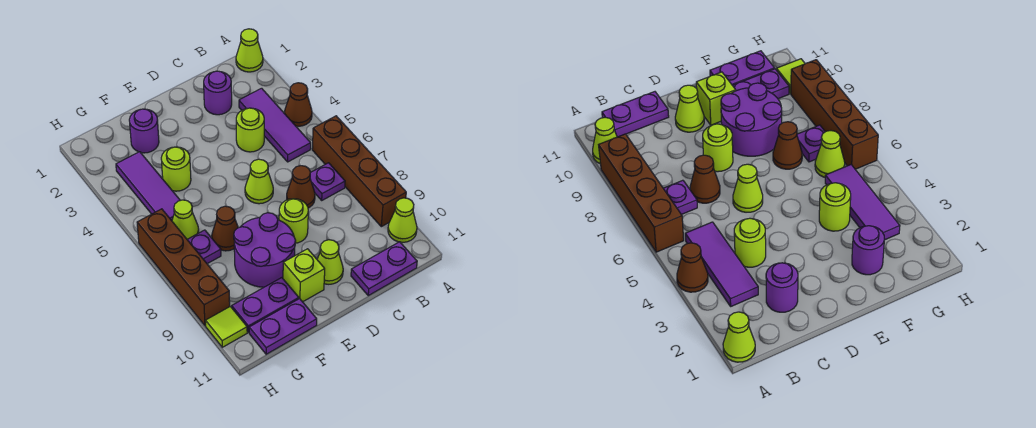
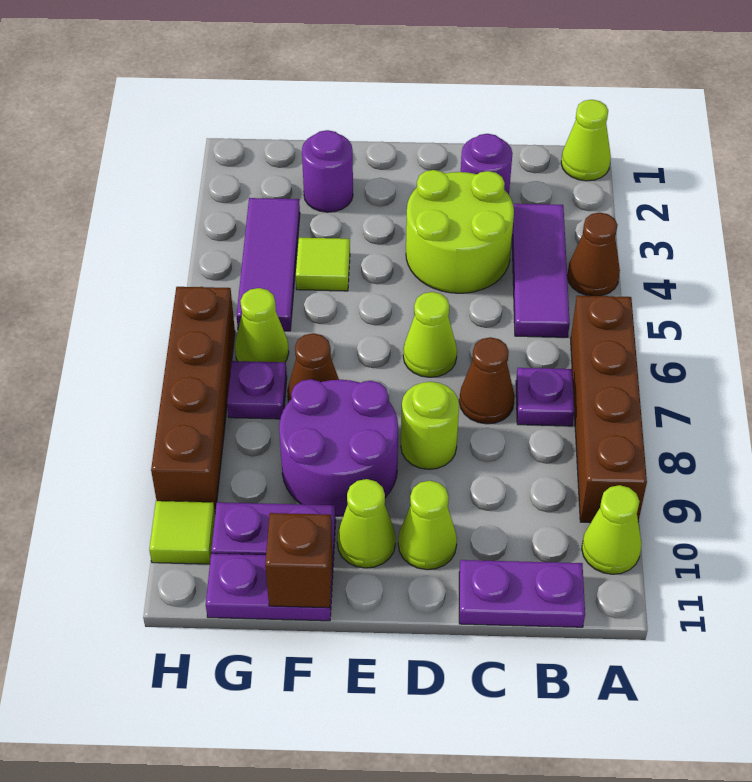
lime round brick C4 level 1 -> lime round brick C3:D4 level 1
lime brick E10 level 1 -> lime cone E10 level 1
lime round brick F4 level 1 -> lime tile F4 level 1
none -> brown brick F11 level 2

